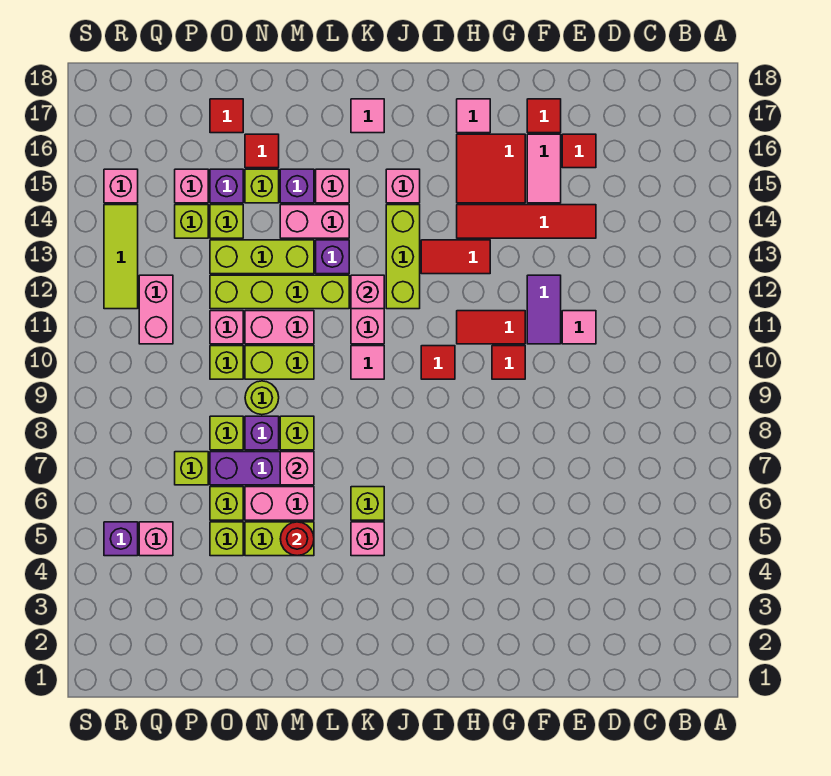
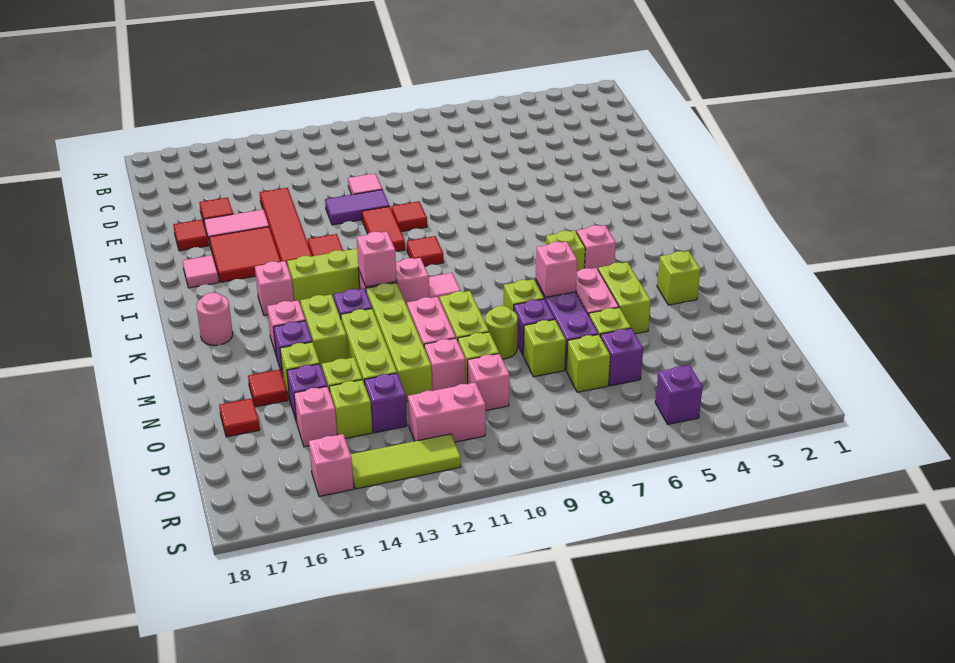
pink tile K17 level 1 -> pink round brick K17 level 1
pink brick L14:M14 level 1 -> lime brick L14:M14 level 1
red round brick M5 level 2 -> none
lime brick O5 level 1 -> lime brick M3 level 1
none -> purple brick P6 level 1
none -> purple brick P13 level 1
pink brick Q5 level 1 -> pink brick P10 level 1

